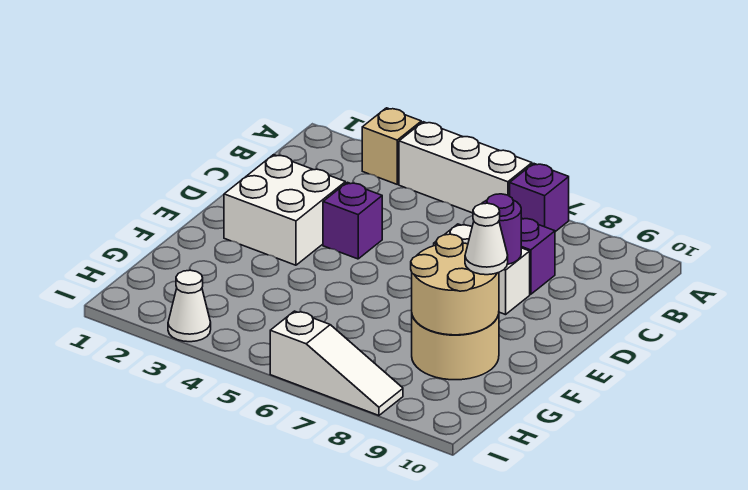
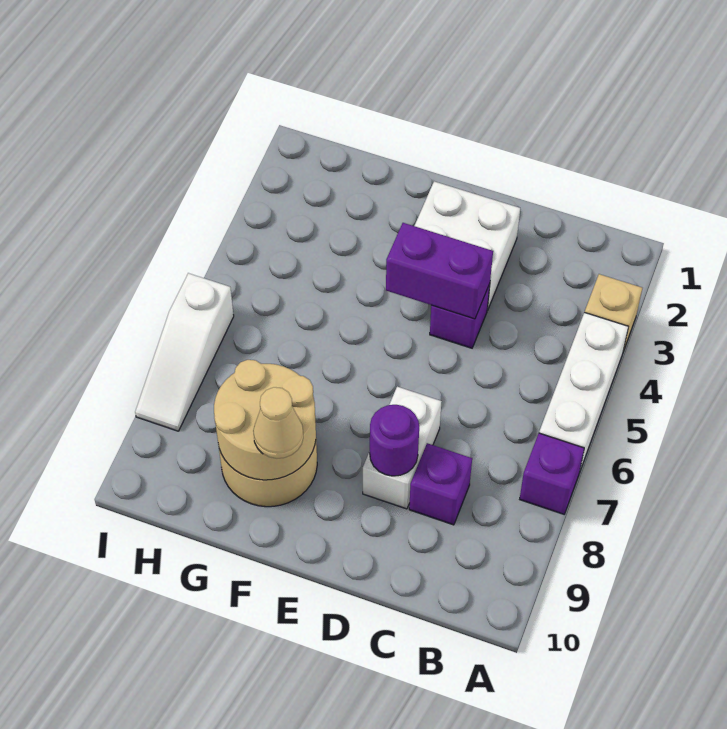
none -> purple brick D4:E4 level 2
white cone F9 level 3 -> tan cone F9 level 3
white cone I3 level 1 -> none

